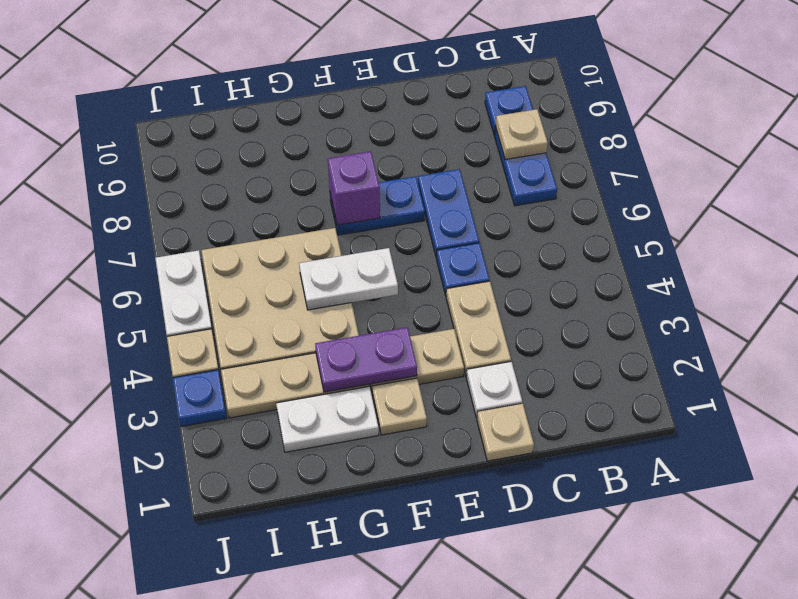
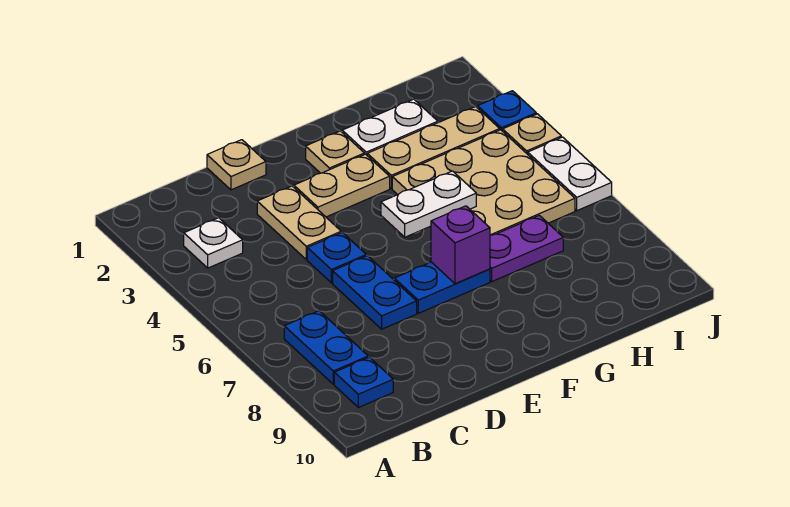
tan plate B8 level 2 -> none
white plate D2 level 1 -> white plate B3 level 1
purple plate F3:G3 level 2 -> purple plate G7:H7 level 1

